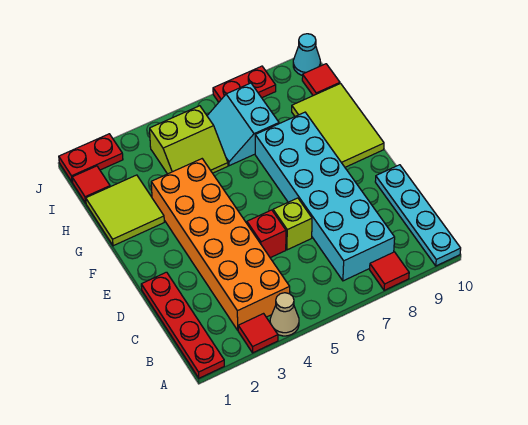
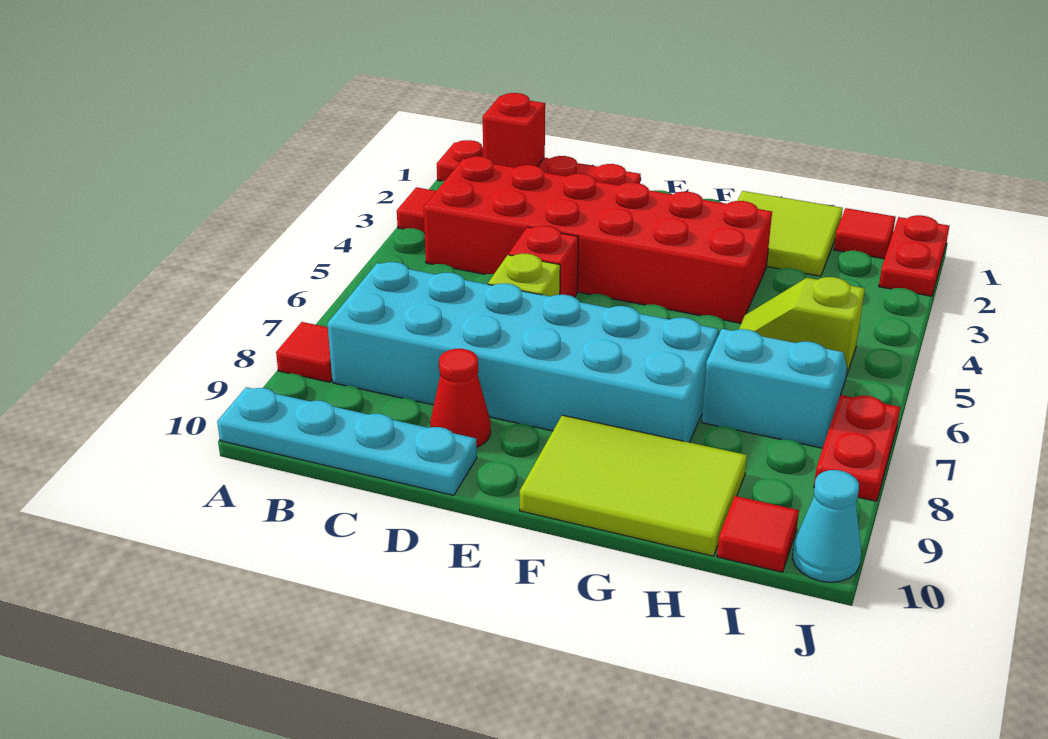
tan cone A4 level 1 -> none
none -> red brick B1 level 2
orange brick B3:G4 level 1 -> red brick B3:G4 level 1
none -> red cone D9 level 1
lime slope H4:I5 level 1 top I -> lime slope H5:I5 level 1 top I

